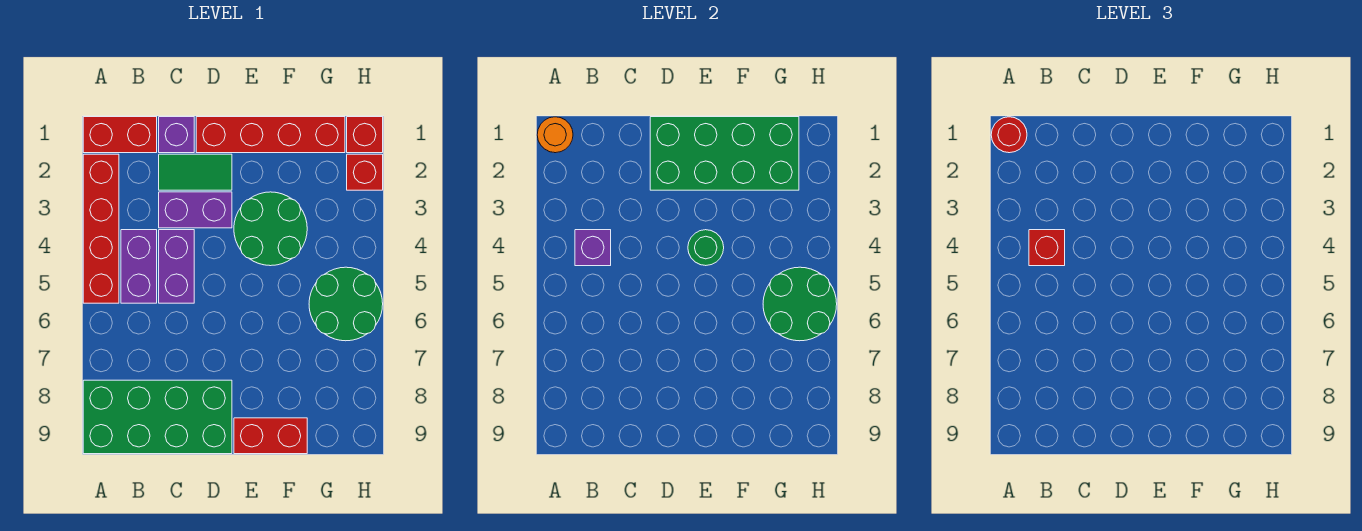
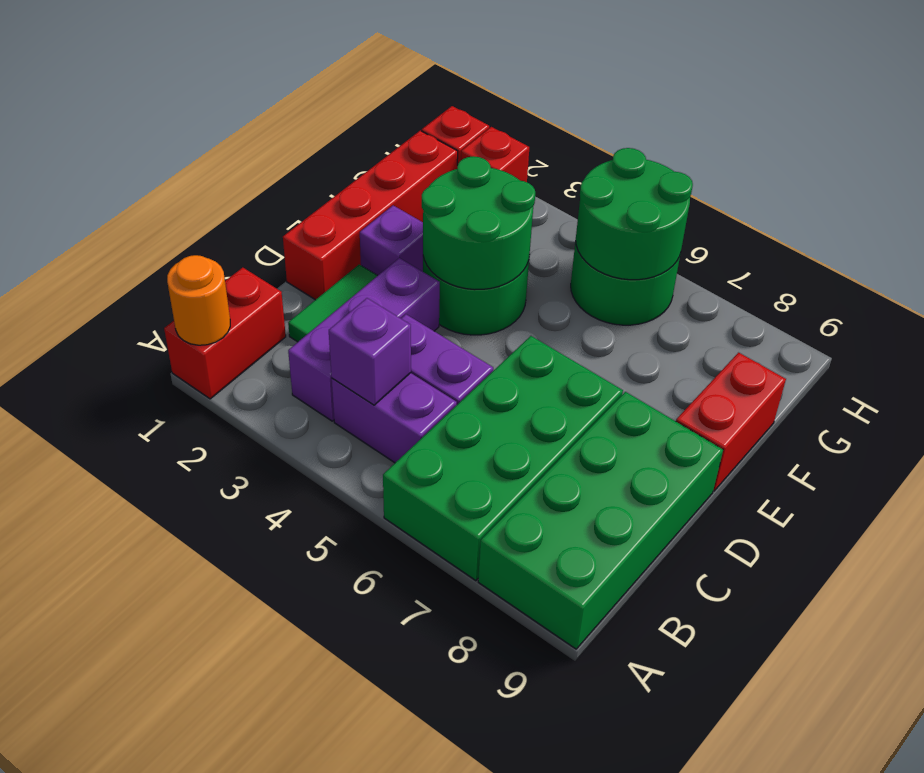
red round brick A1 level 3 -> none
red brick A2:A5 level 1 -> none
red brick B4 level 3 -> none
purple brick C1 level 1 -> purple brick E2 level 1
purple brick C3:D3 level 1 -> purple brick B3:D3 level 1
green brick D1:G2 level 2 -> green brick A6:D7 level 1
green round brick E4 level 2 -> green round brick E3:F4 level 2

